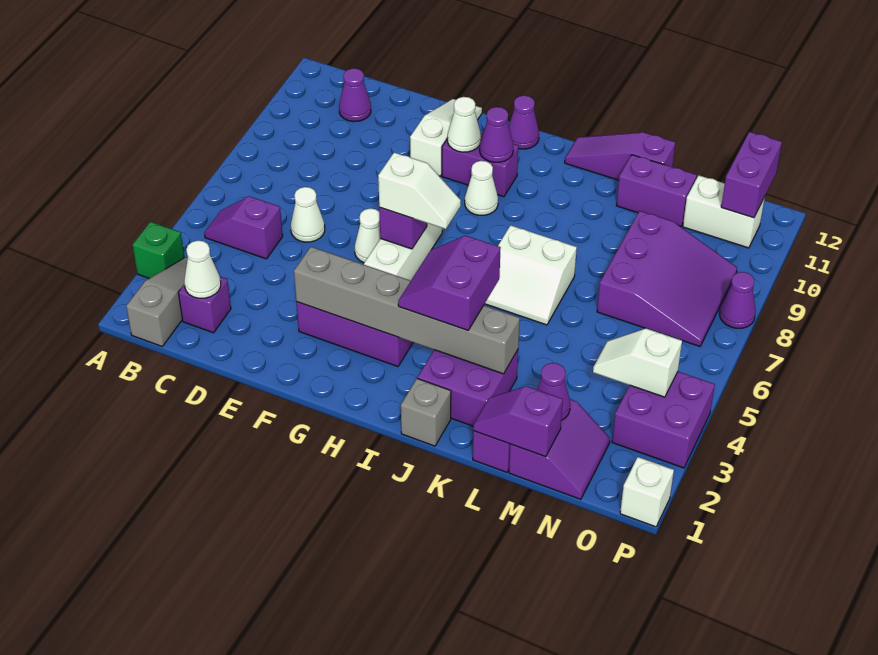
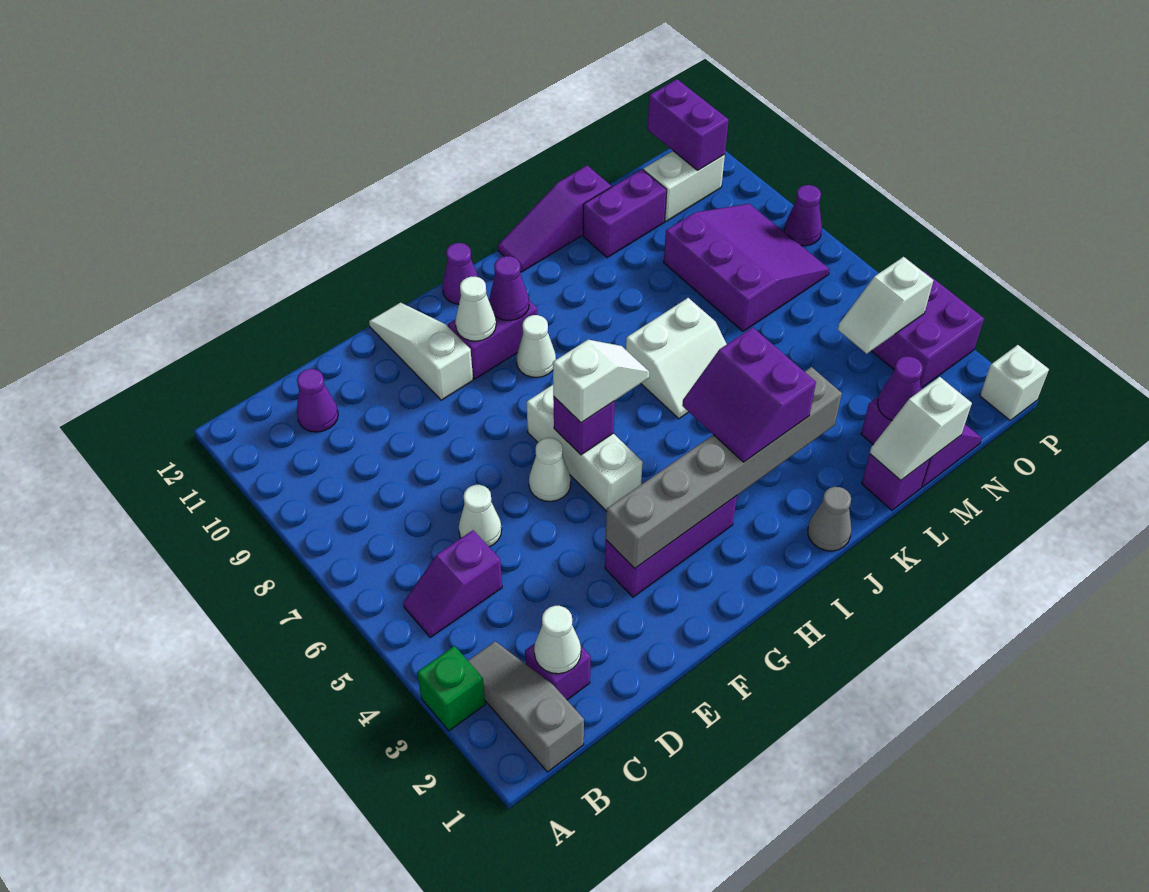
grey brick J1 level 1 -> grey cone J1 level 1
purple brick J2:K3 level 1 -> none
purple slope L1:M1 level 2 top M -> white slope L1:M1 level 2 top M

